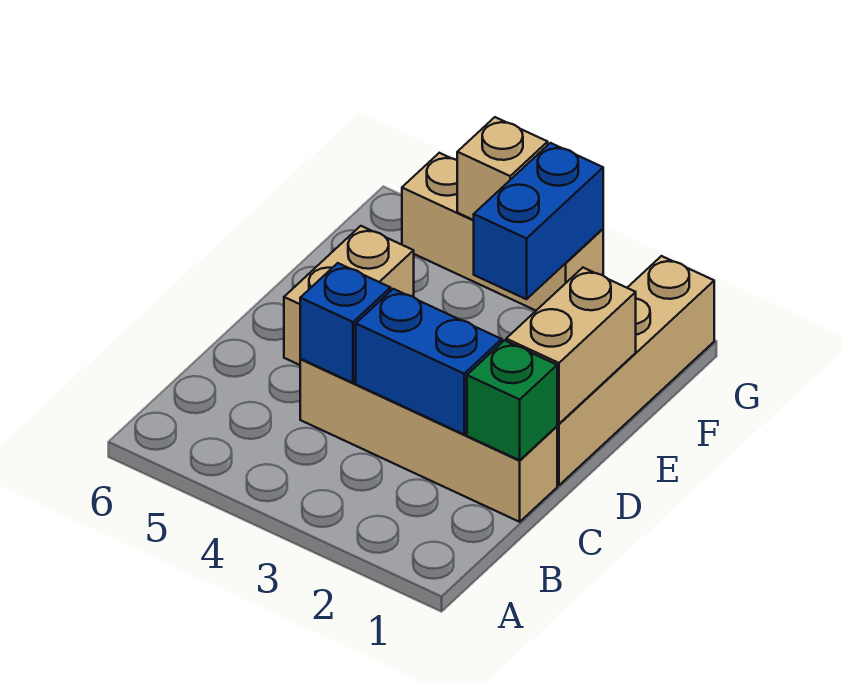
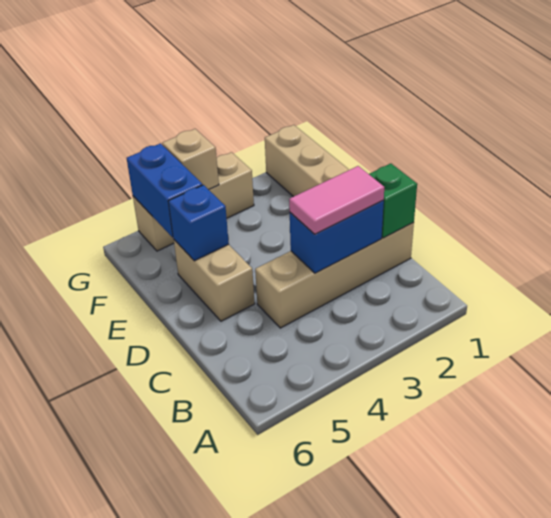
none -> pink tile C2:C3 level 3
blue brick C4 level 2 -> blue brick E5 level 2
tan brick D1:E1 level 2 -> none
blue brick F3:G3 level 2 -> blue brick F5:G5 level 2

